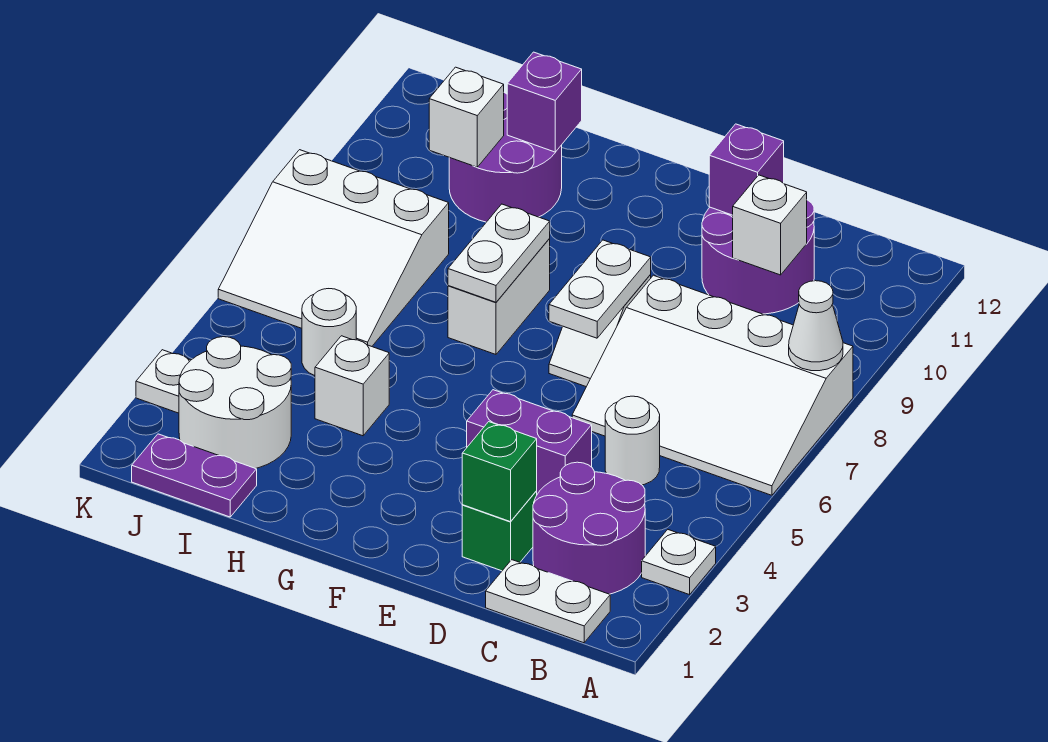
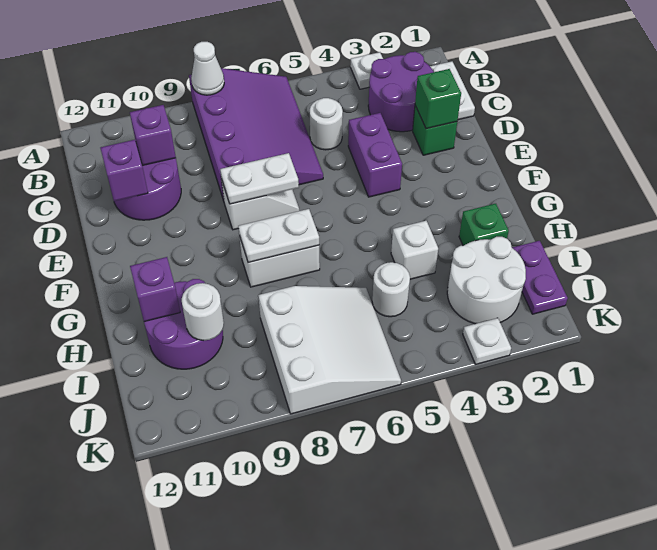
white slope A6:D8 level 1 top 8 -> purple slope A6:D8 level 1 top 8
white brick C10 level 2 -> purple brick C10 level 2
none -> green brick H2 level 1
white brick I10 level 2 -> white round brick I10 level 2

